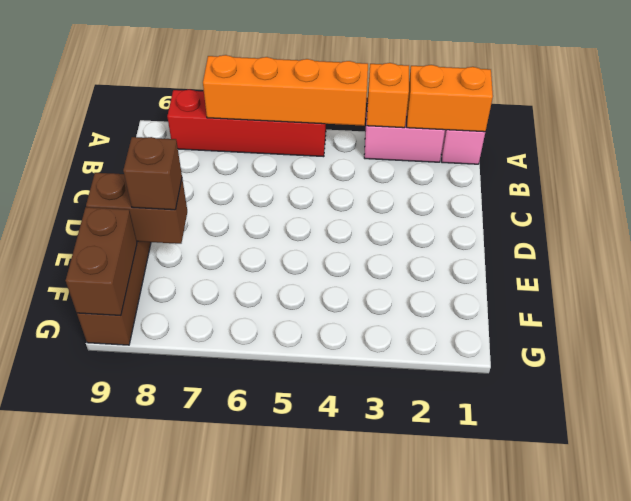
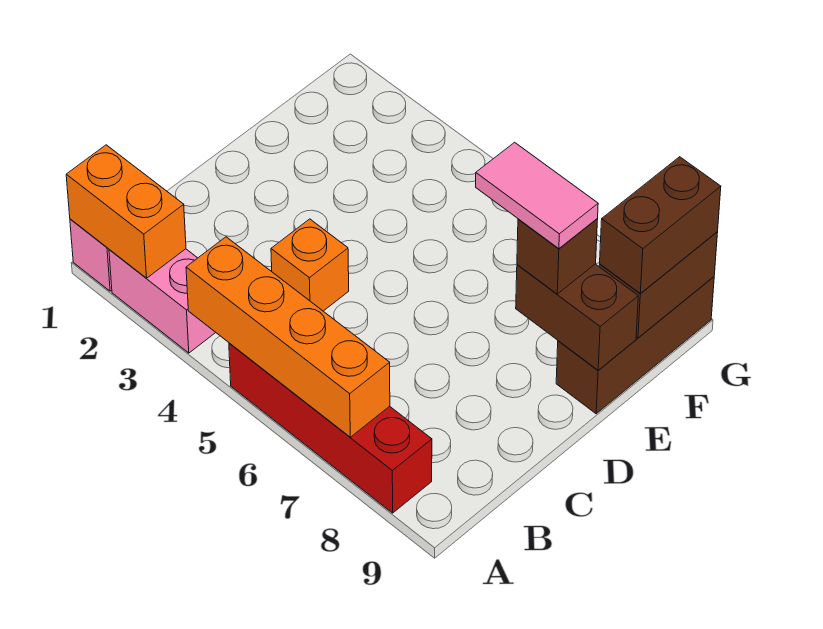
orange brick A3 level 2 -> orange brick C4 level 1
none -> pink tile E7:E8 level 4
none -> brown brick F9:G9 level 3

